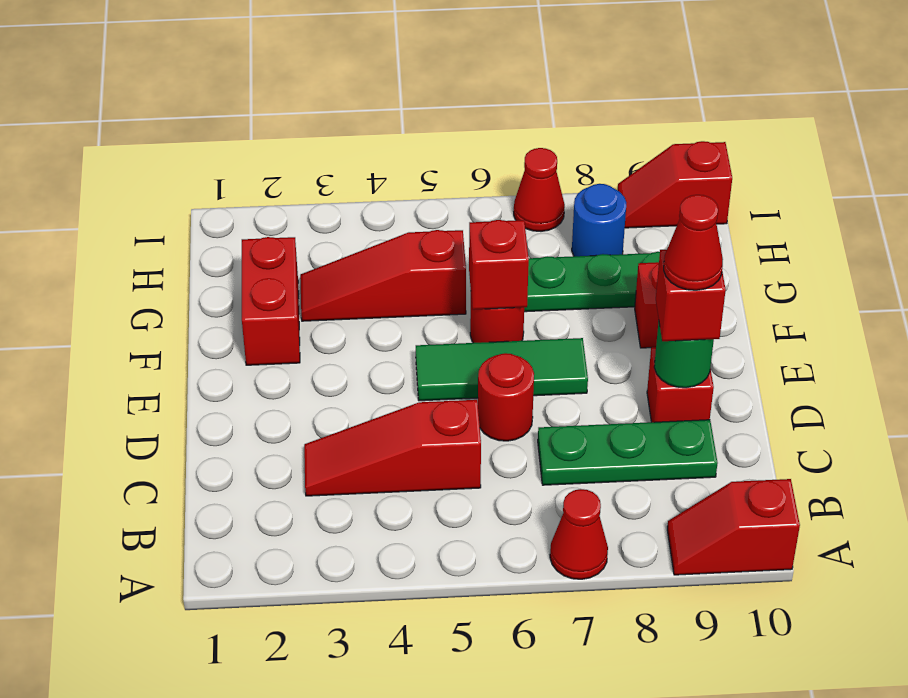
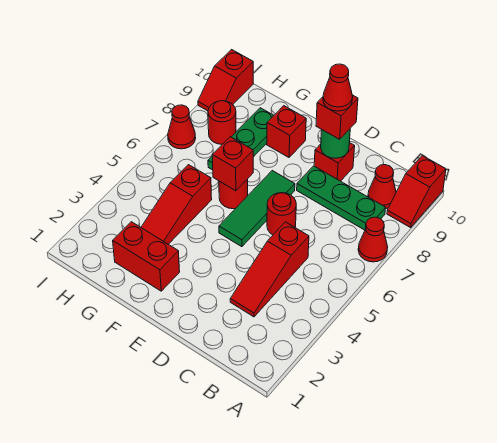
none -> red cone B9 level 1
green plate C7:C9 level 1 -> green plate B8:D8 level 1
blue round brick H8 level 1 -> red round brick H8 level 1

